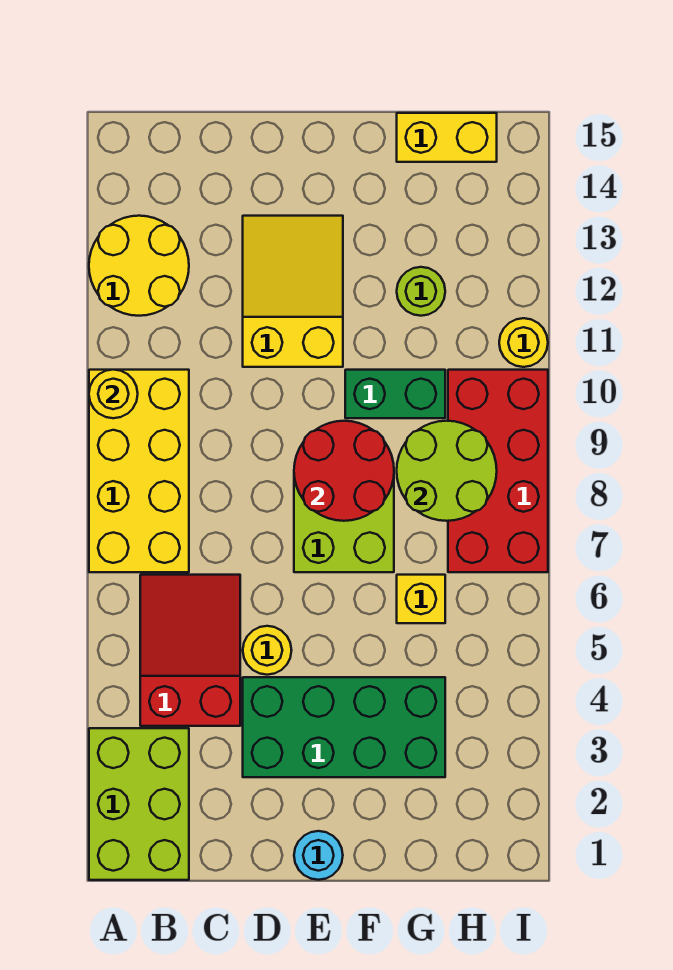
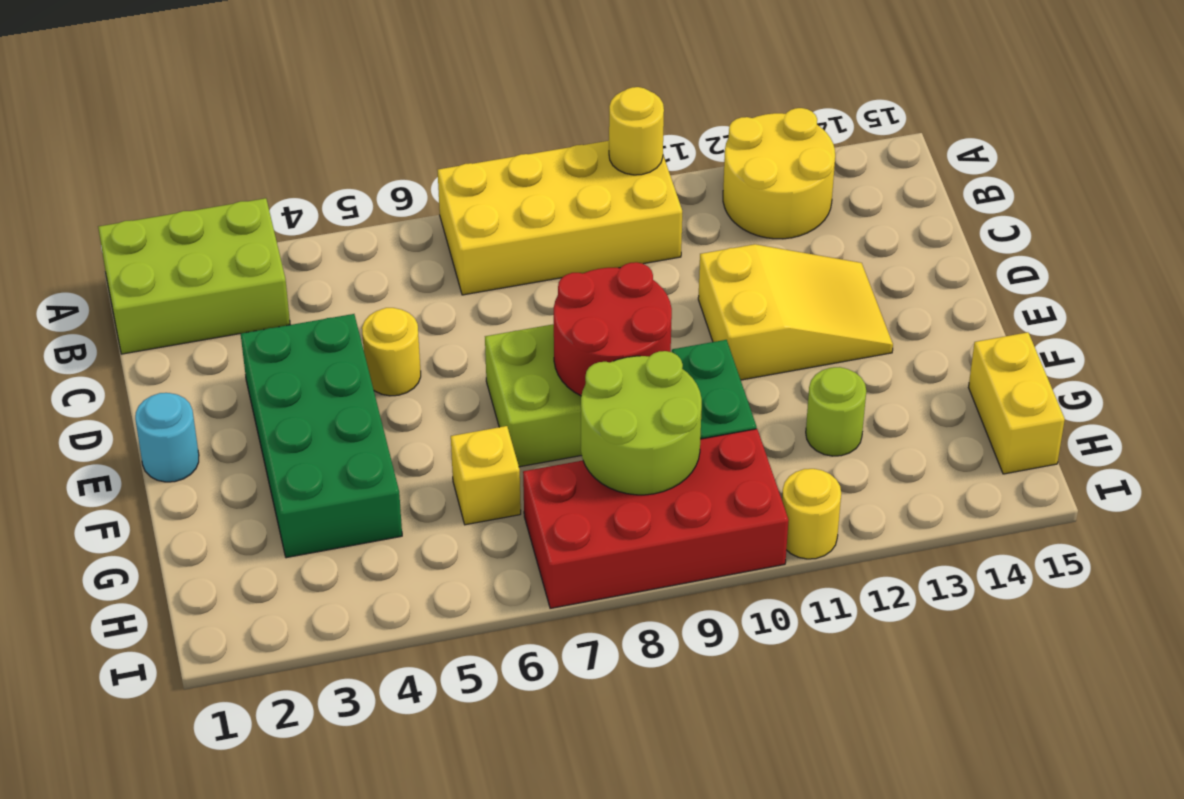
red slope B4:C6 level 1 top 4 -> none

